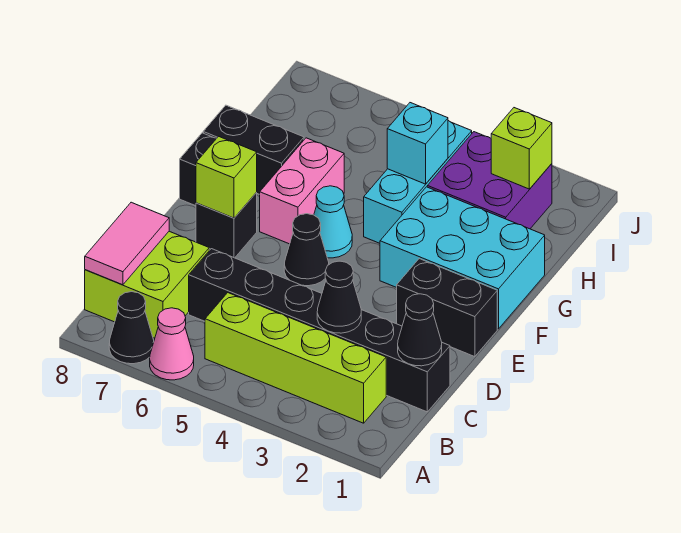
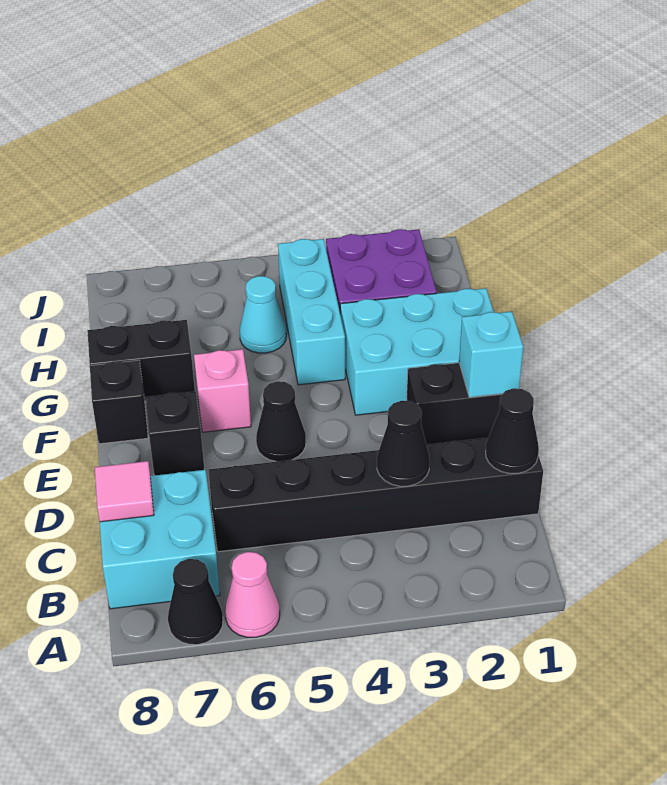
lime brick B2:B5 level 1 -> none
lime brick B7:C8 level 1 -> cyan brick B7:C8 level 1
pink tile B8:C8 level 2 -> pink tile C8 level 2
lime brick E7 level 2 -> none
cyan cone F5 level 1 -> cyan cone H5 level 1
pink brick F6:G6 level 1 -> pink brick F6 level 1
cyan brick H4 level 2 -> cyan brick E1 level 2
lime brick I2 level 2 -> none

